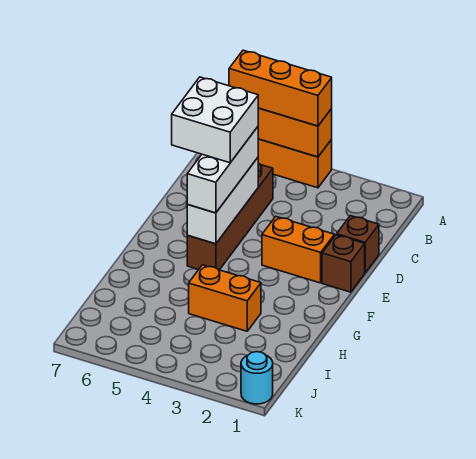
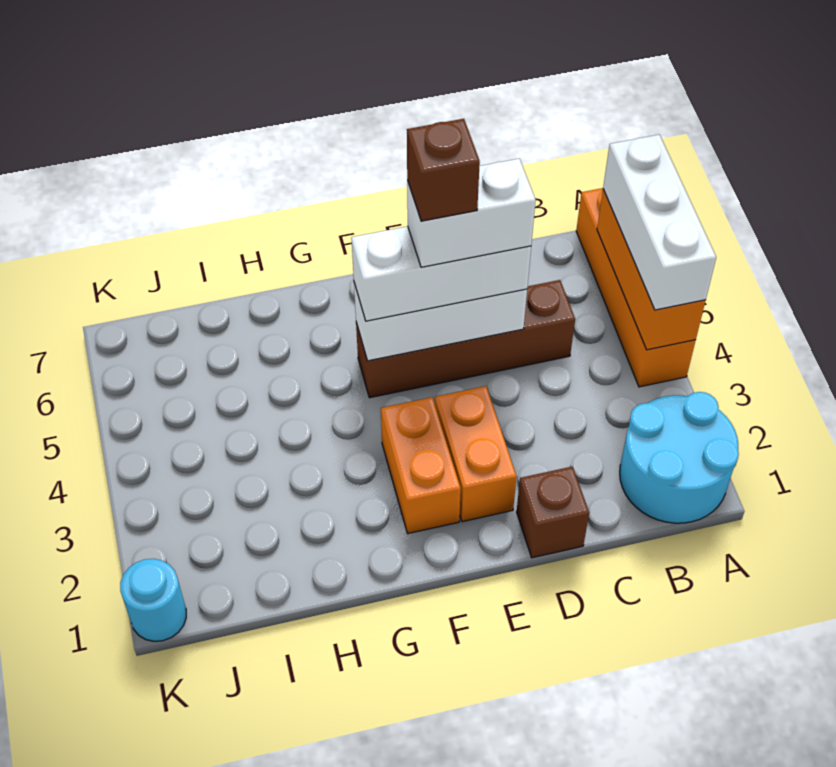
none -> cyan round brick A1:B2 level 1
orange brick A4:A6 level 3 -> white brick A4:A6 level 3
white brick D5:E6 level 4 -> white brick D5:E5 level 4
brown brick E1 level 1 -> brown brick E5 level 5
orange brick H3:H4 level 1 -> orange brick F2:F3 level 1

